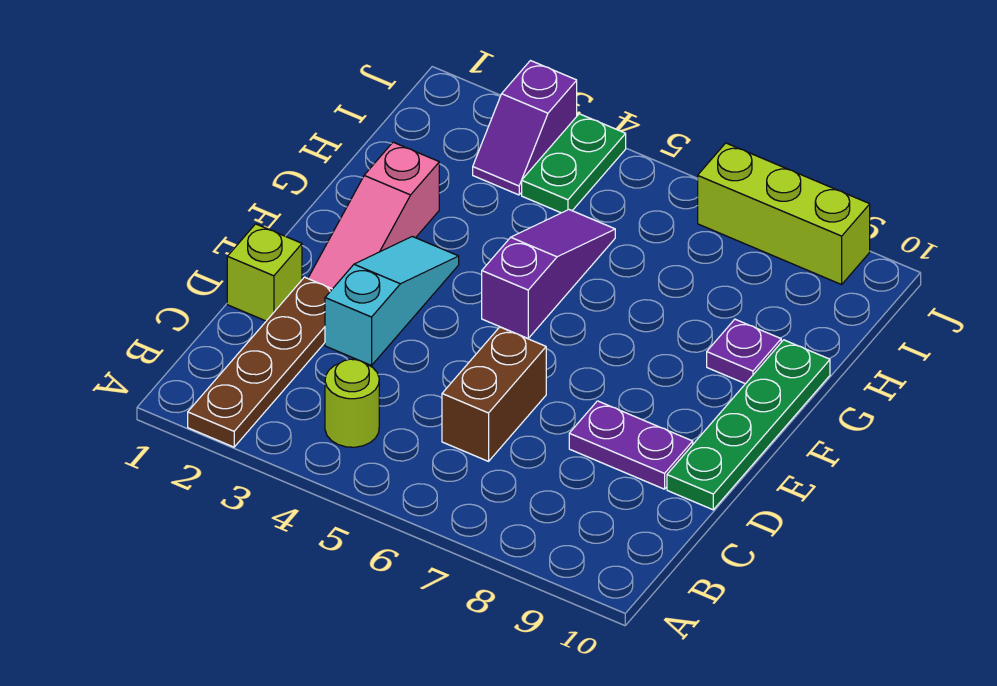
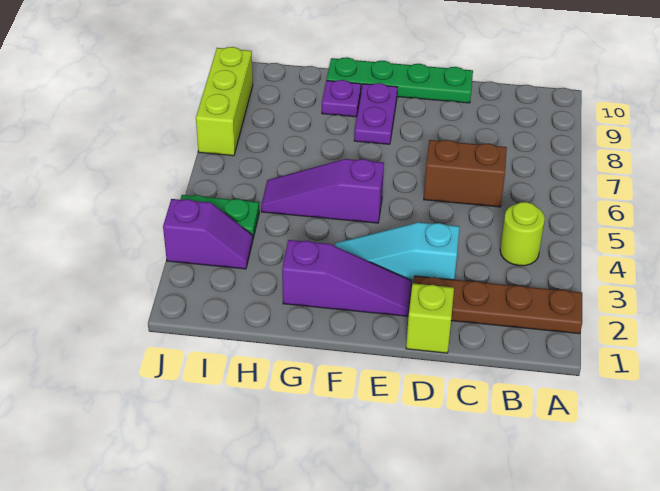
purple plate D8:D9 level 1 -> purple plate F8:F9 level 1
pink slope E2:G2 level 1 top G -> purple slope E2:G2 level 1 top G

